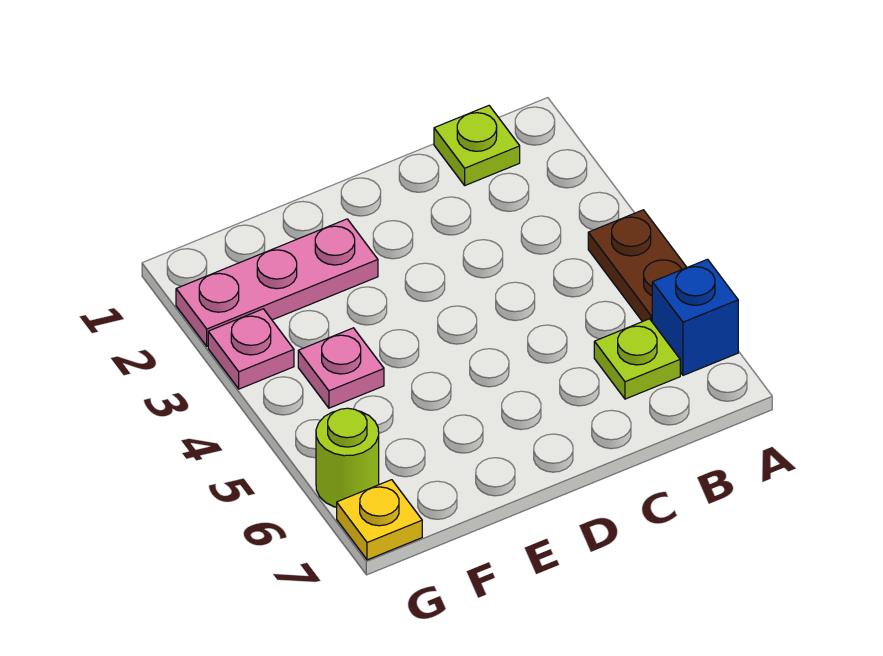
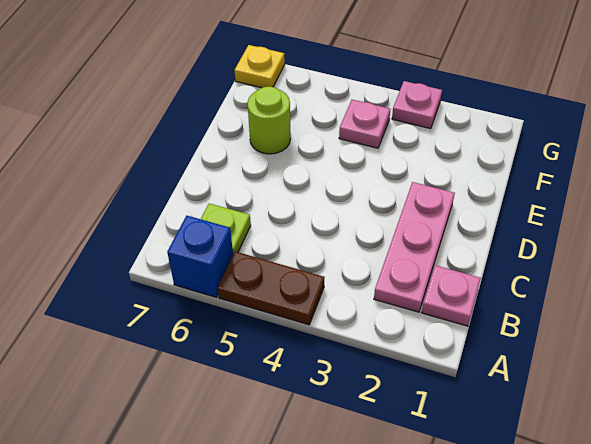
lime plate B1 level 1 -> pink plate B1 level 1
pink plate E2:G2 level 1 -> pink plate B2:D2 level 1
lime round brick G6 level 1 -> lime round brick E6 level 1

